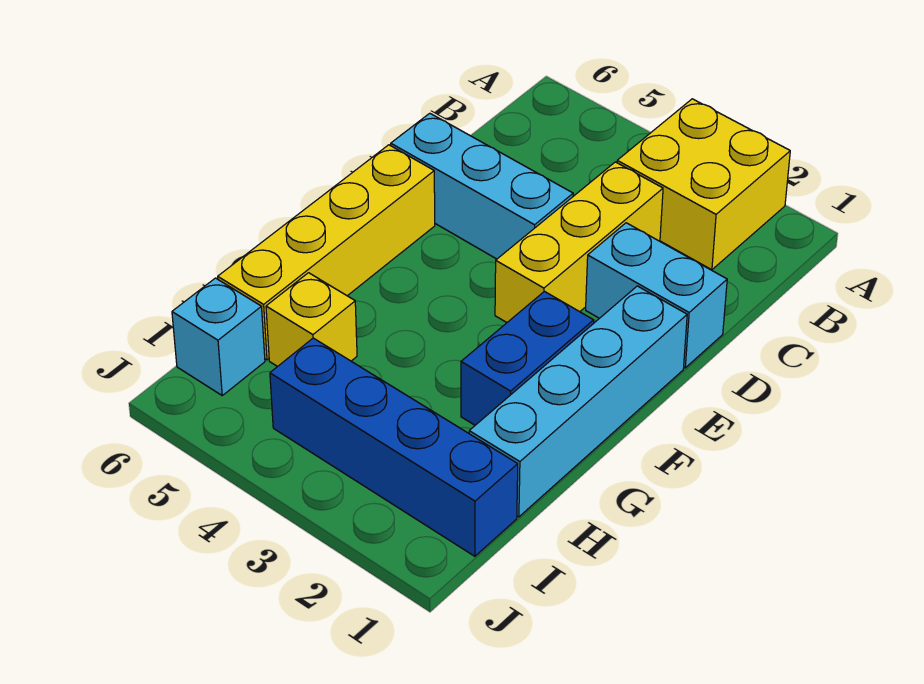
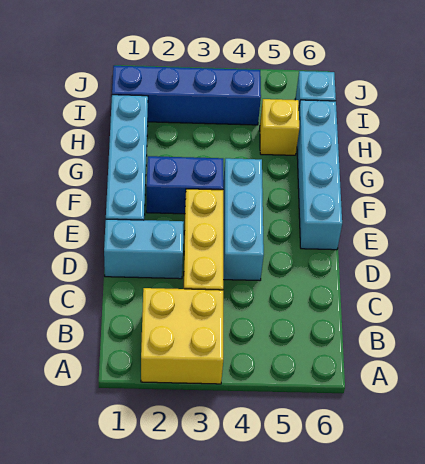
cyan brick D4:D6 level 1 -> cyan brick D4:F4 level 1
yellow brick E6:H6 level 1 -> cyan brick E6:H6 level 1
blue brick F2:G2 level 1 -> blue brick F2:F3 level 1

